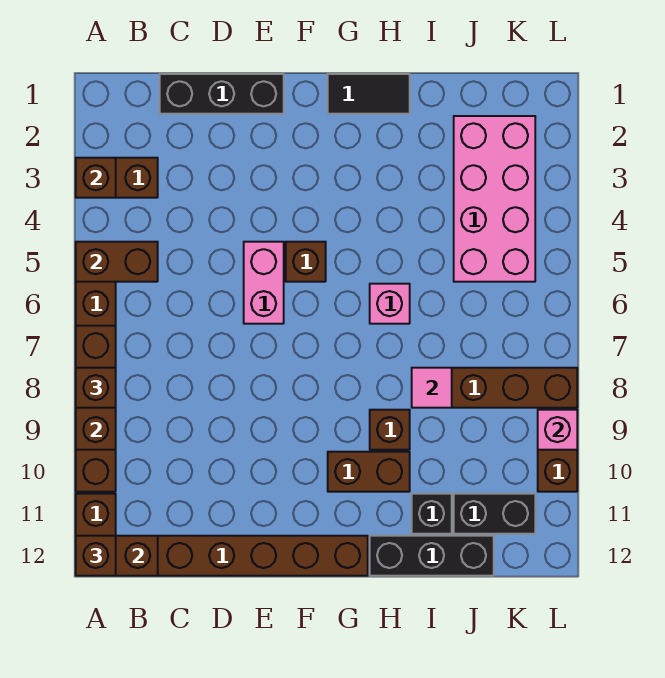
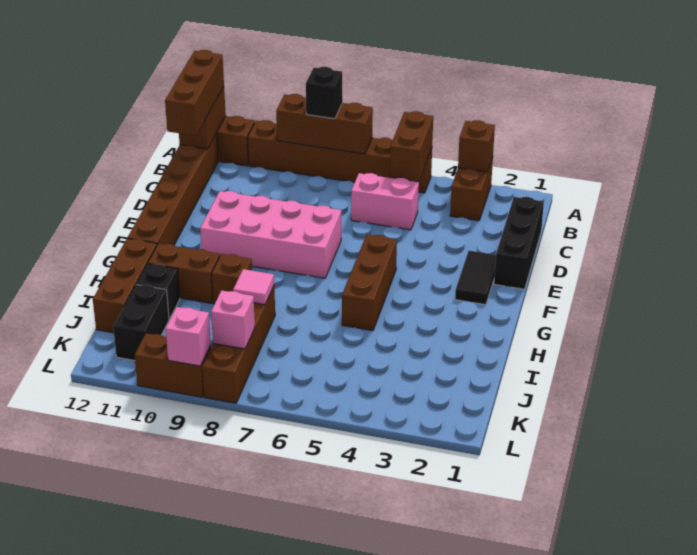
brown brick A8 level 3 -> black brick A8 level 3
brown brick A12 level 3 -> brown brick A12:C12 level 3
pink brick E5:E6 level 1 -> pink brick C5:C6 level 1
brown brick F5 level 1 -> brown brick F5:H5 level 1
black tile G1:H1 level 1 -> black tile E2:F2 level 1
brown brick G10:H10 level 1 -> brown brick H10:H11 level 1
pink brick H6 level 1 -> pink brick K8 level 2
black brick H12:J12 level 1 -> brown brick H12:J12 level 1
pink brick J2:K5 level 1 -> pink brick E7:F10 level 1

